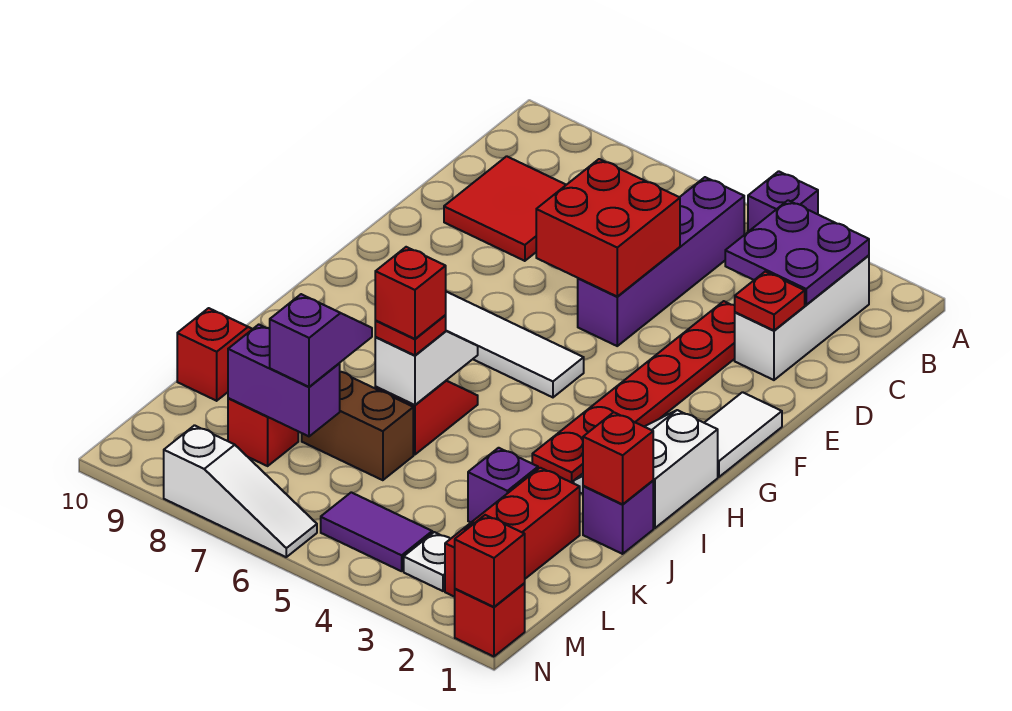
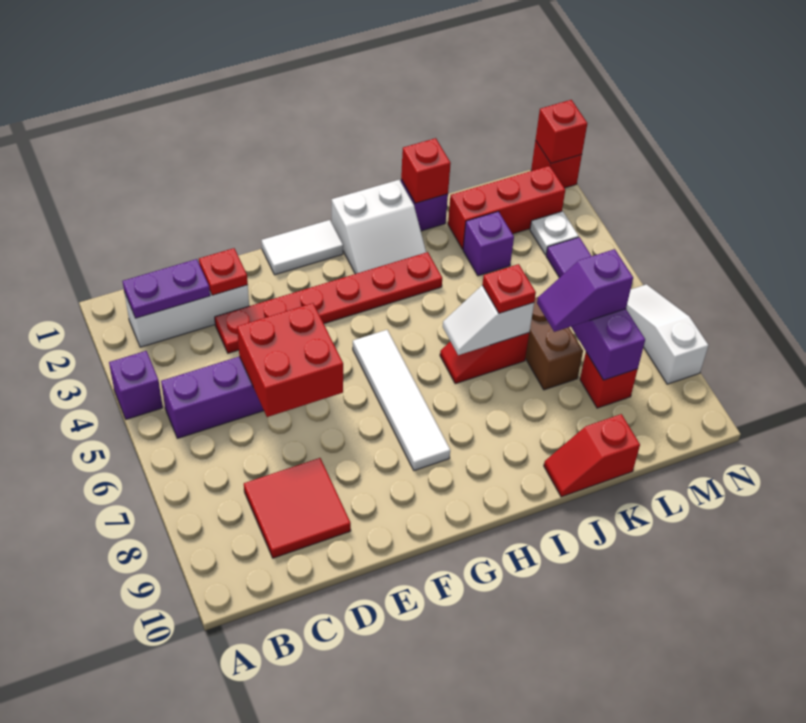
purple plate B2:C3 level 2 -> purple plate B2:C2 level 2
red brick J6 level 4 -> none

